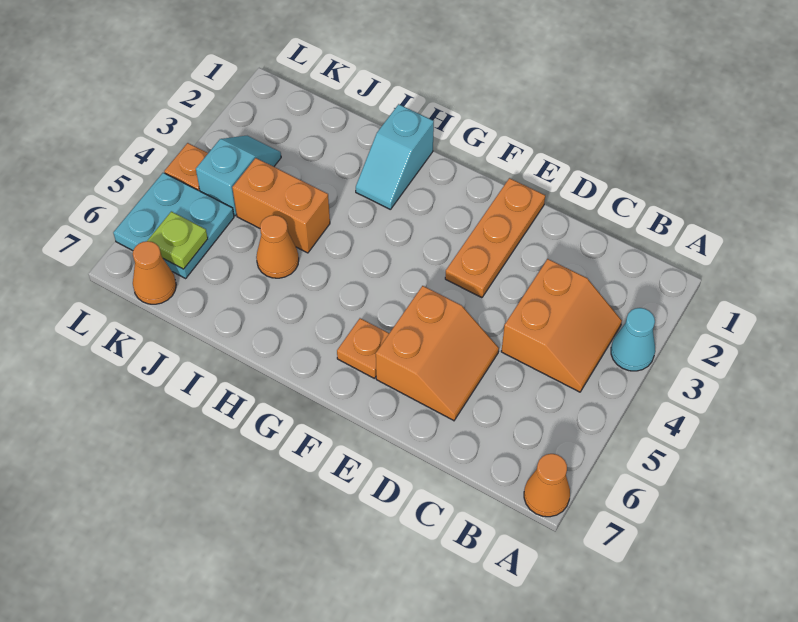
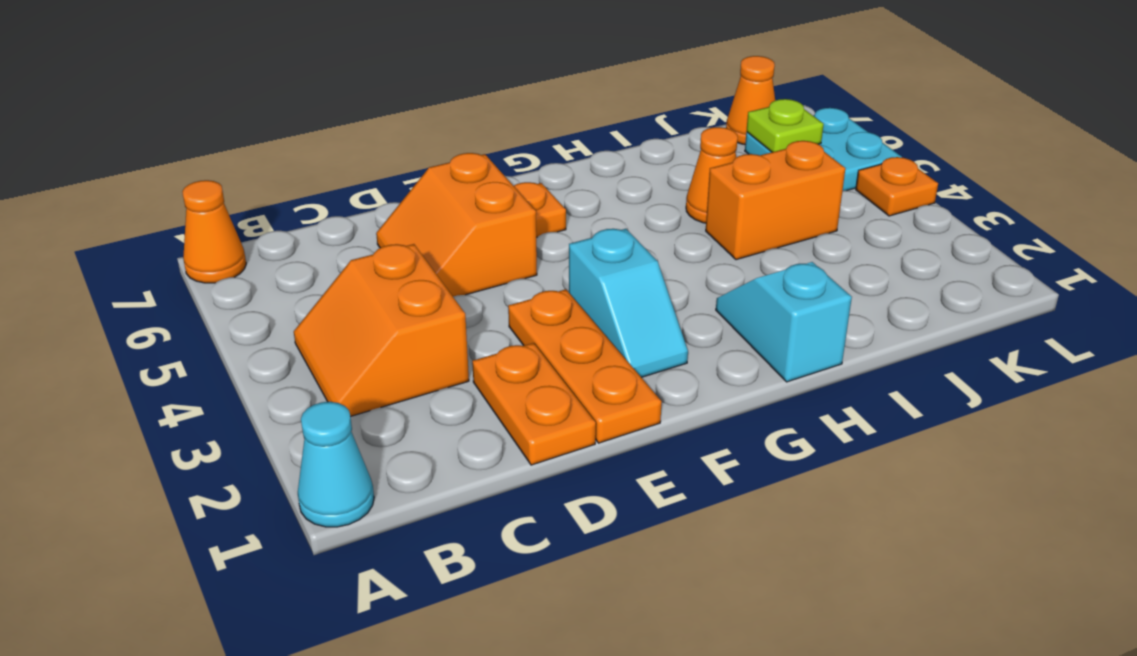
cyan cone A3 level 1 -> cyan cone A1 level 1
none -> orange plate D1:D2 level 1
cyan slope K3:K4 level 1 top 4 -> cyan slope F2:F3 level 1 top 3

